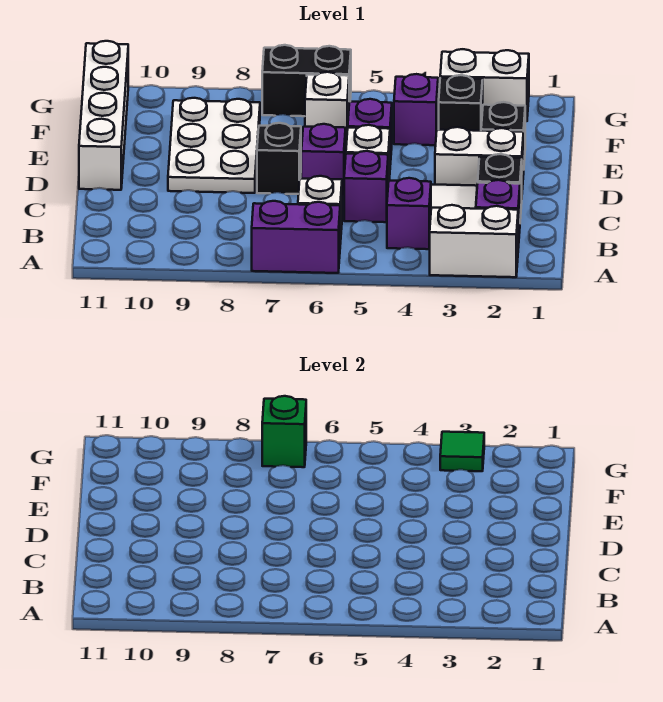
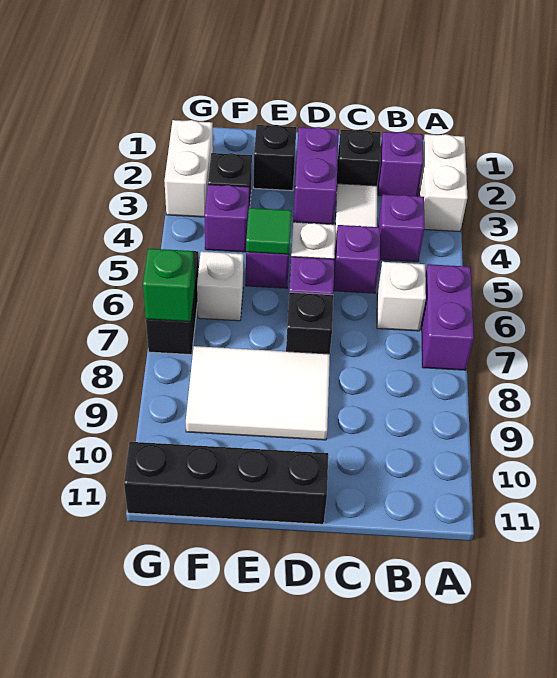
white brick D2:D3 level 1 -> purple brick D2:D3 level 1
white plate D8:F9 level 1 -> white tile D8:F9 level 1
white brick D11:G11 level 1 -> black brick D11:G11 level 1
green tile G3 level 2 -> green tile E5 level 2

